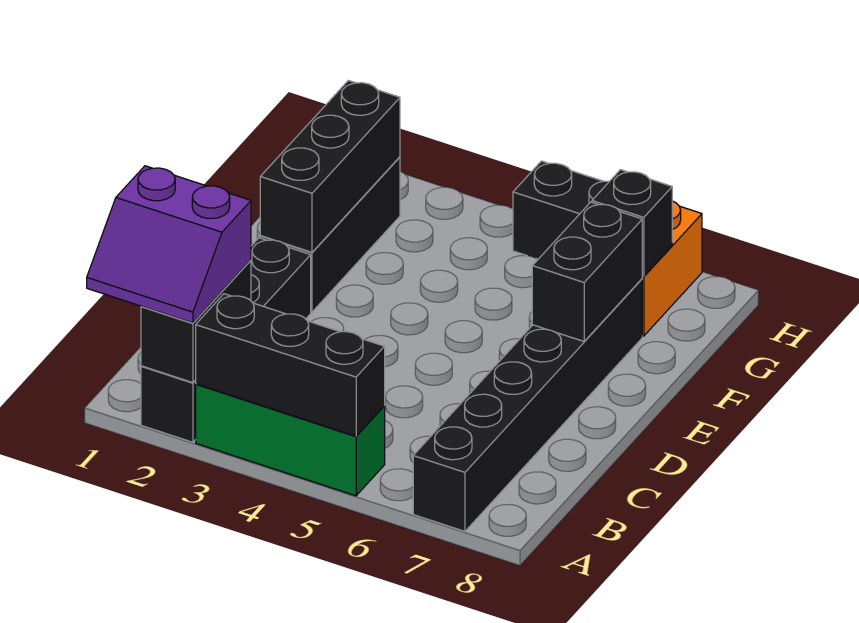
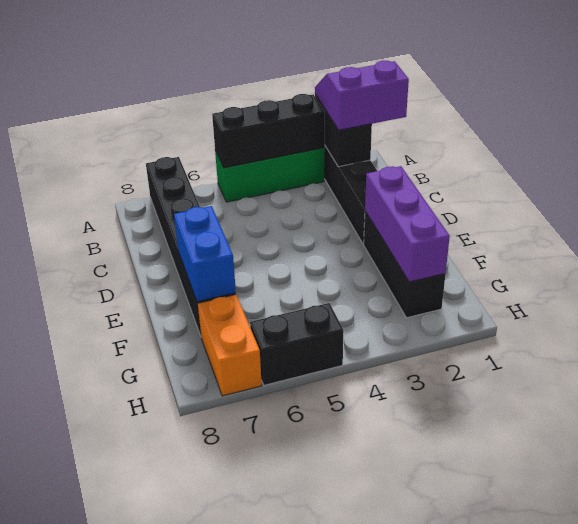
black brick E2:G2 level 2 -> purple brick E2:G2 level 2
black brick E7:F7 level 2 -> blue brick E7:F7 level 2
black brick G7 level 2 -> none

